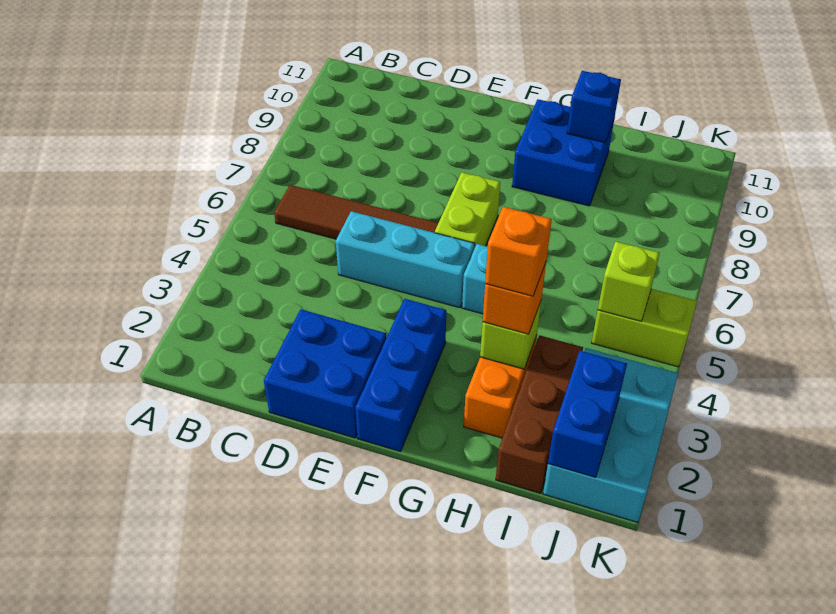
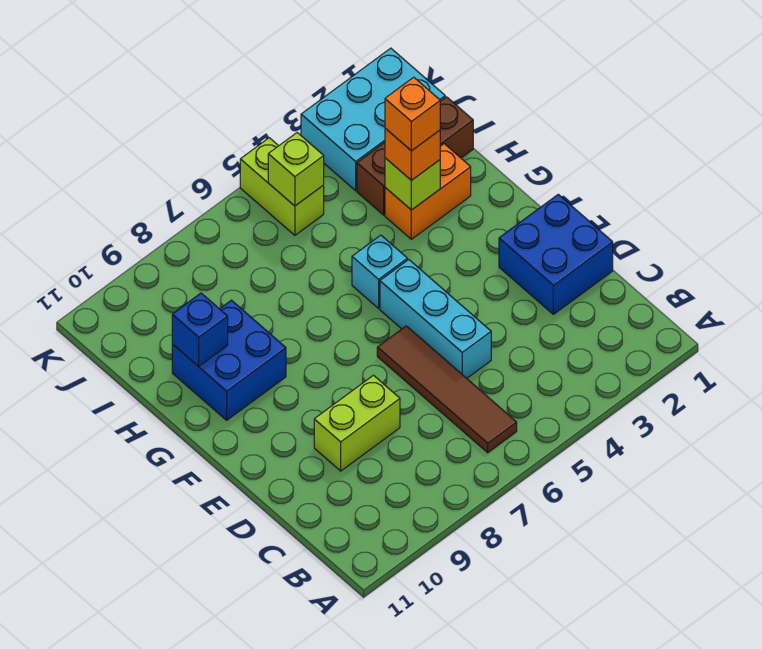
blue brick F1:F3 level 1 -> none
lime brick F6:F7 level 1 -> lime brick D8:D9 level 1
blue brick J1:J2 level 2 -> none

